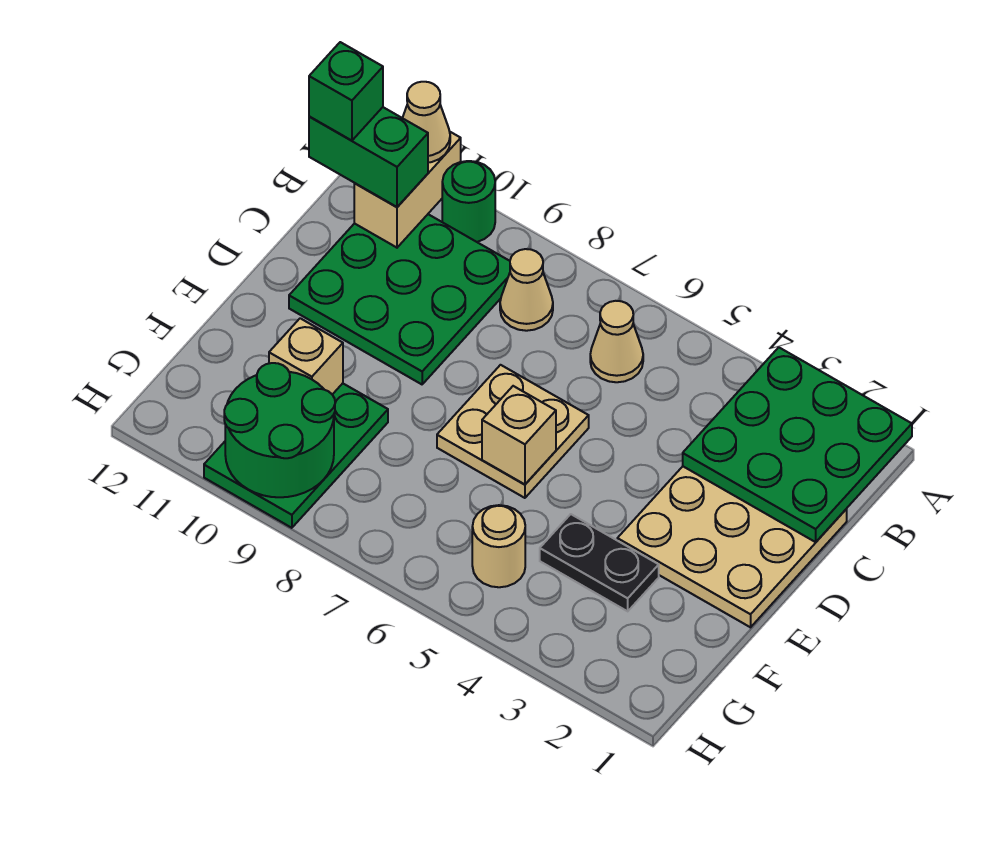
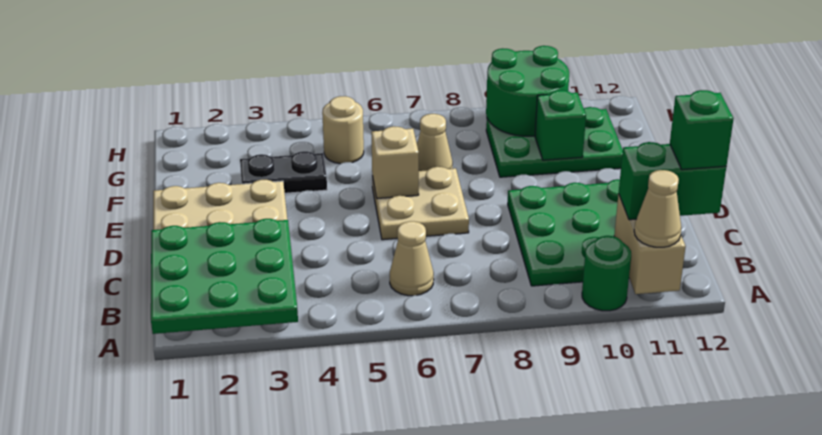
tan cone B8 level 1 -> tan cone F7 level 1
green plate F9:H10 level 1 -> green plate F9:G11 level 1
tan brick F10 level 2 -> green brick F10 level 2

